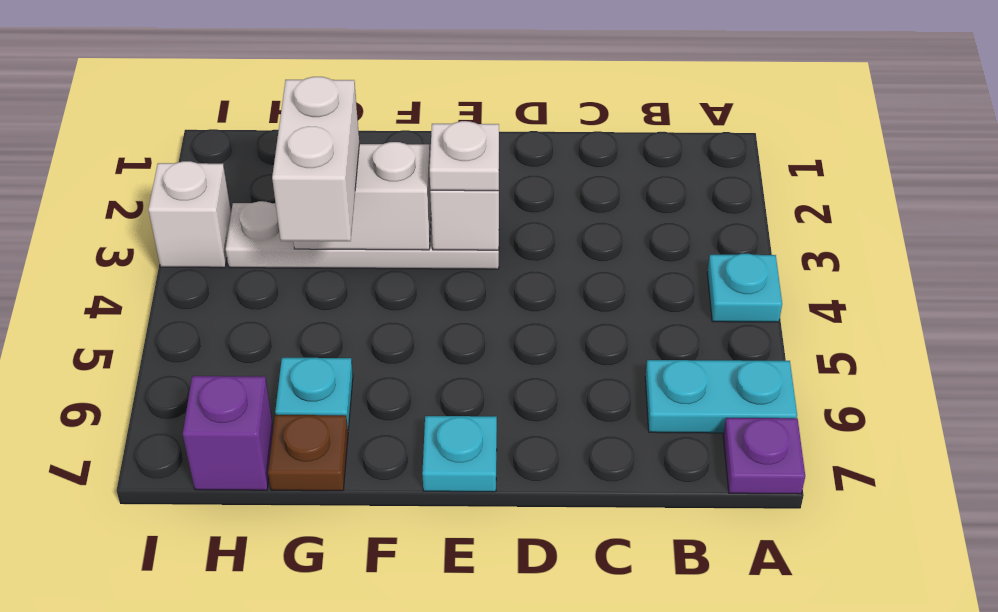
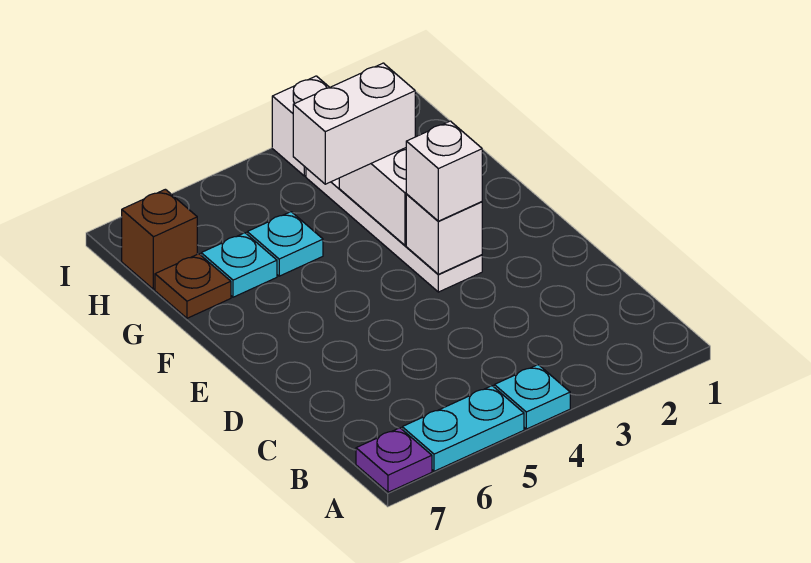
cyan plate A6:B6 level 1 -> cyan plate A5:A6 level 1
white plate E3 level 3 -> white brick E3 level 3
cyan plate E7 level 1 -> cyan plate G5 level 1
purple brick H7 level 1 -> brown brick H7 level 1

